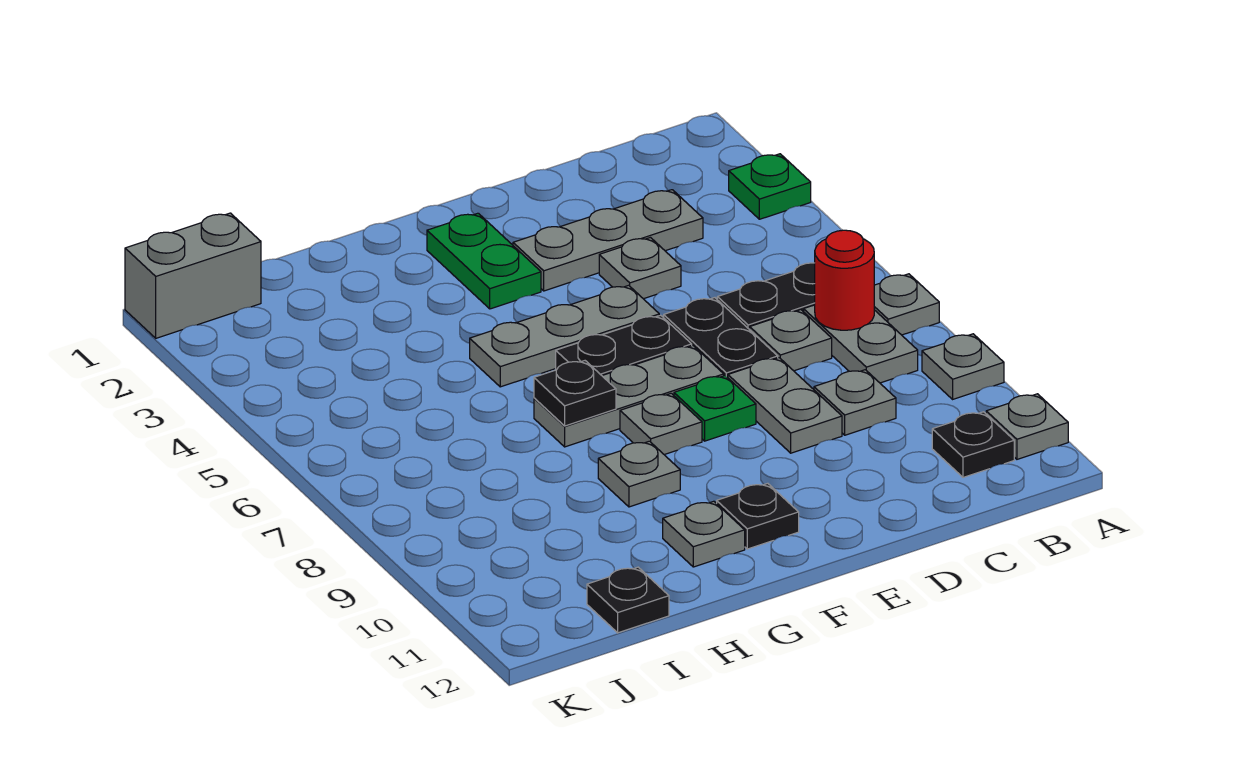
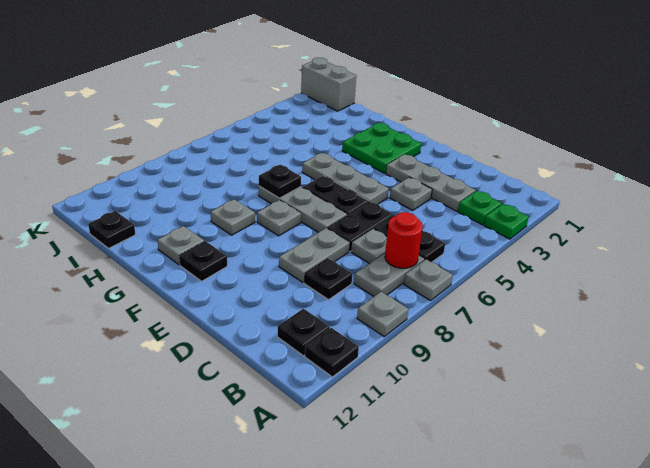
grey plate A11 level 1 -> black plate A11 level 1
grey plate C9 level 1 -> black plate C9 level 1
green plate E8 level 1 -> green plate B3 level 1
green plate F2:F3 level 1 -> green plate F2:G3 level 1

